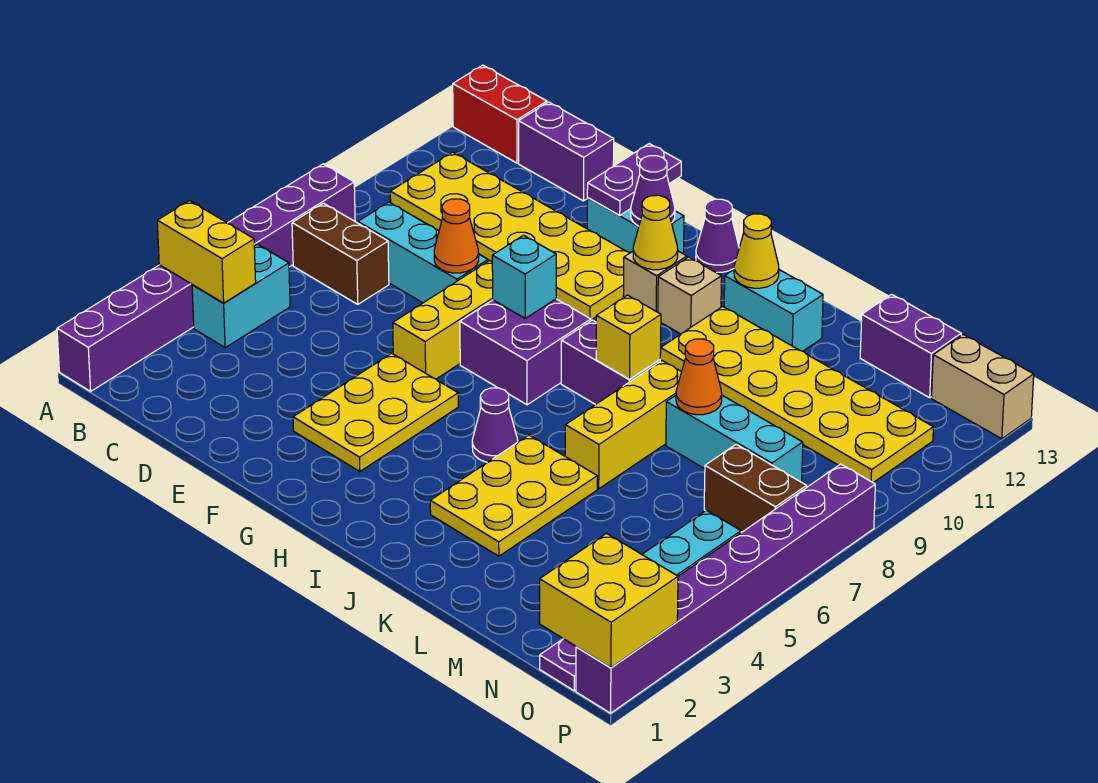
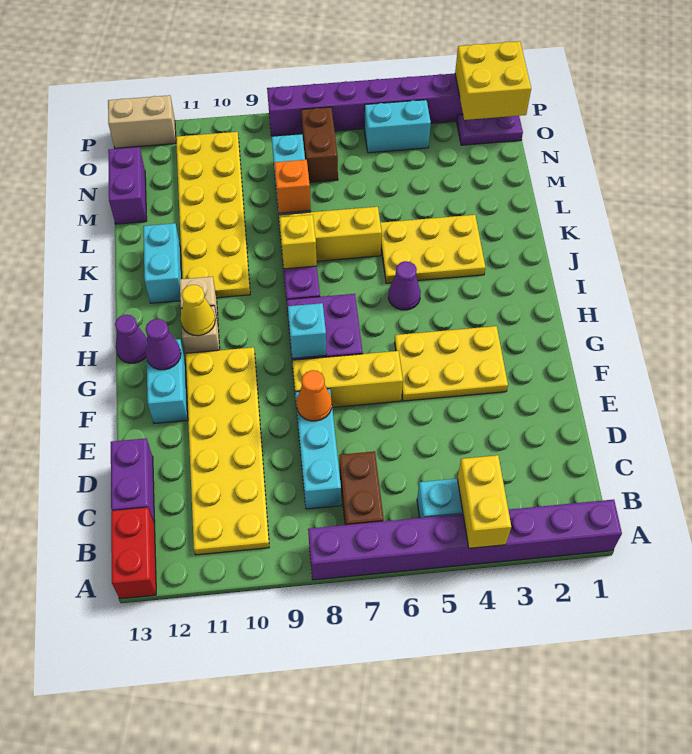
purple plate F12:F13 level 2 -> none
yellow cone J12 level 2 -> none
orange cone L8 level 2 -> orange brick L8 level 2
tan brick O13:P13 level 1 -> tan brick P12:P13 level 1

